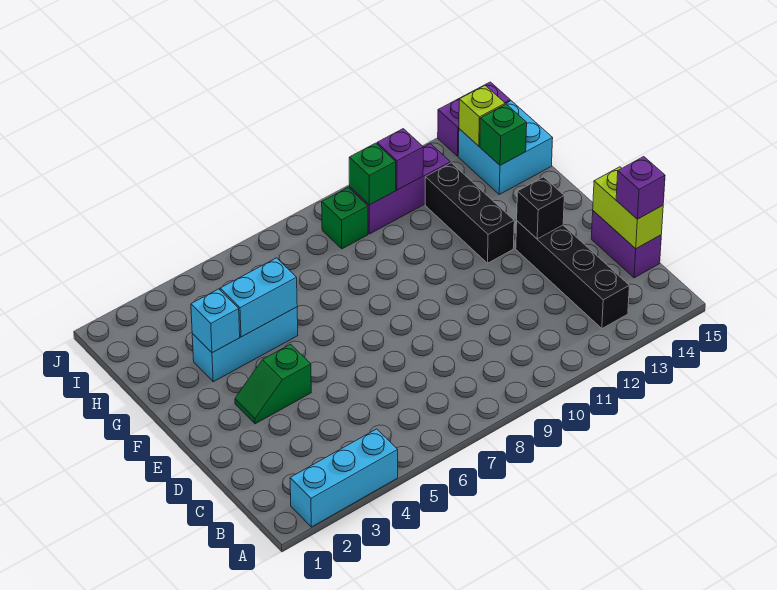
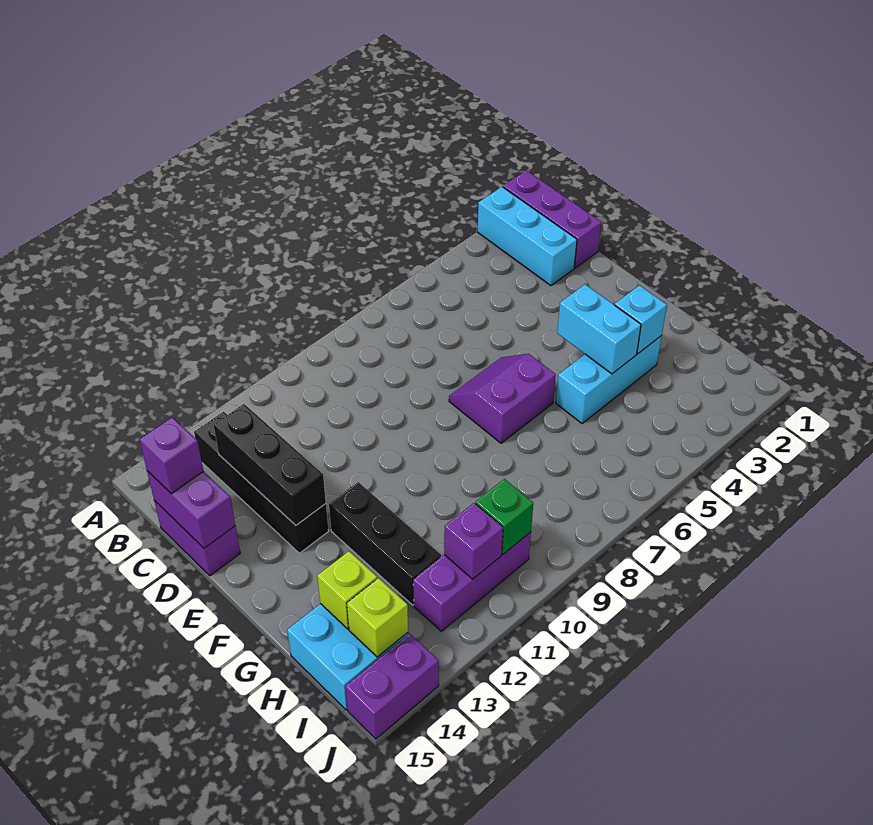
none -> purple brick A1:C1 level 1
cyan brick A2:A4 level 1 -> cyan brick A2:C2 level 1
lime brick C15:D15 level 2 -> purple brick C15:D15 level 2
green slope E3:E4 level 1 top 4 -> none
none -> purple slope E6:F7 level 1 top F
black brick E13 level 2 -> black brick C13:E13 level 2
cyan brick G4:G5 level 2 -> cyan brick F4:G4 level 2
green brick H14 level 2 -> lime brick H14 level 2
green brick I9 level 1 -> none

